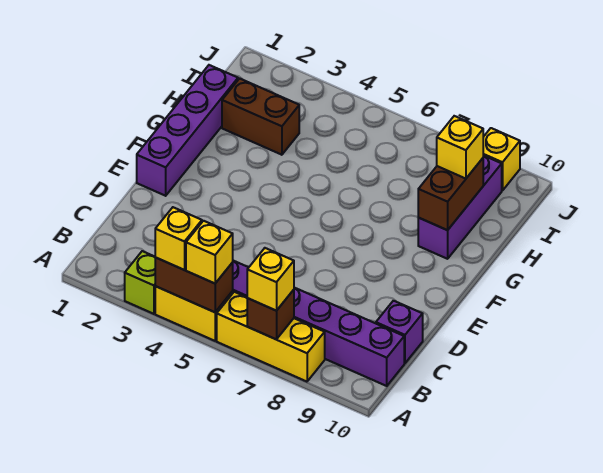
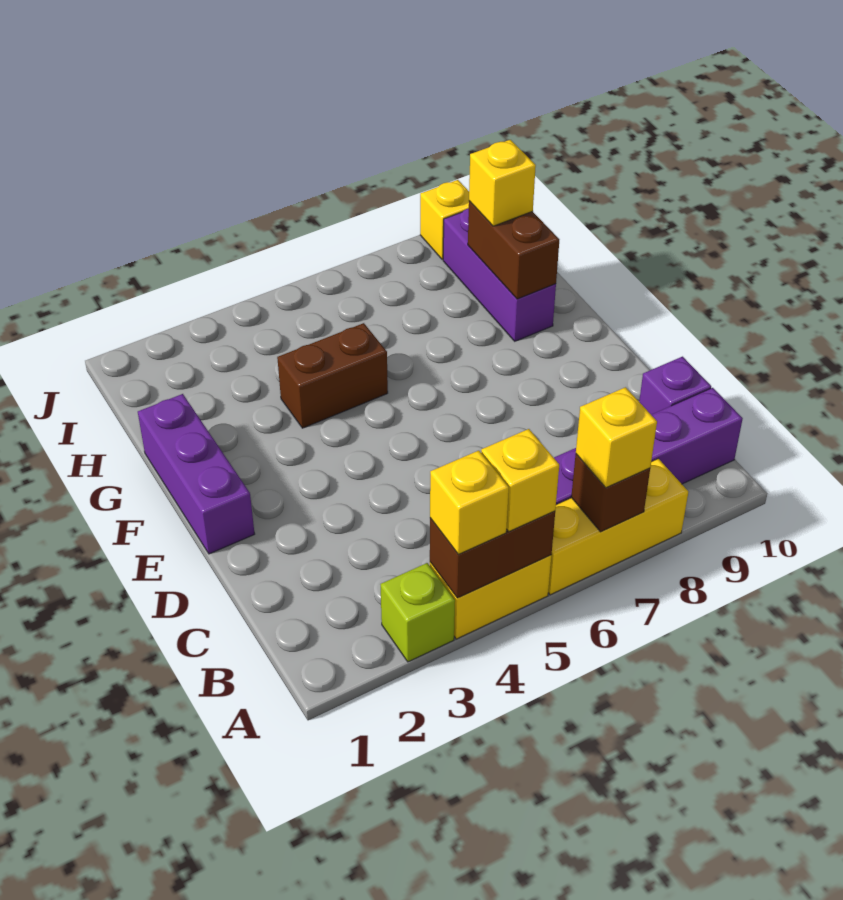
purple brick E1:H1 level 1 -> purple brick E1:G1 level 1
brown brick H2:H3 level 1 -> brown brick G4:G5 level 1

